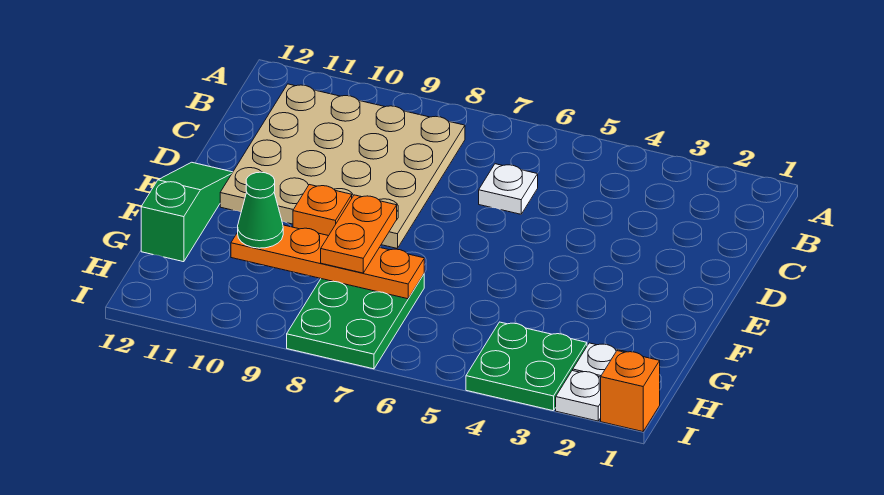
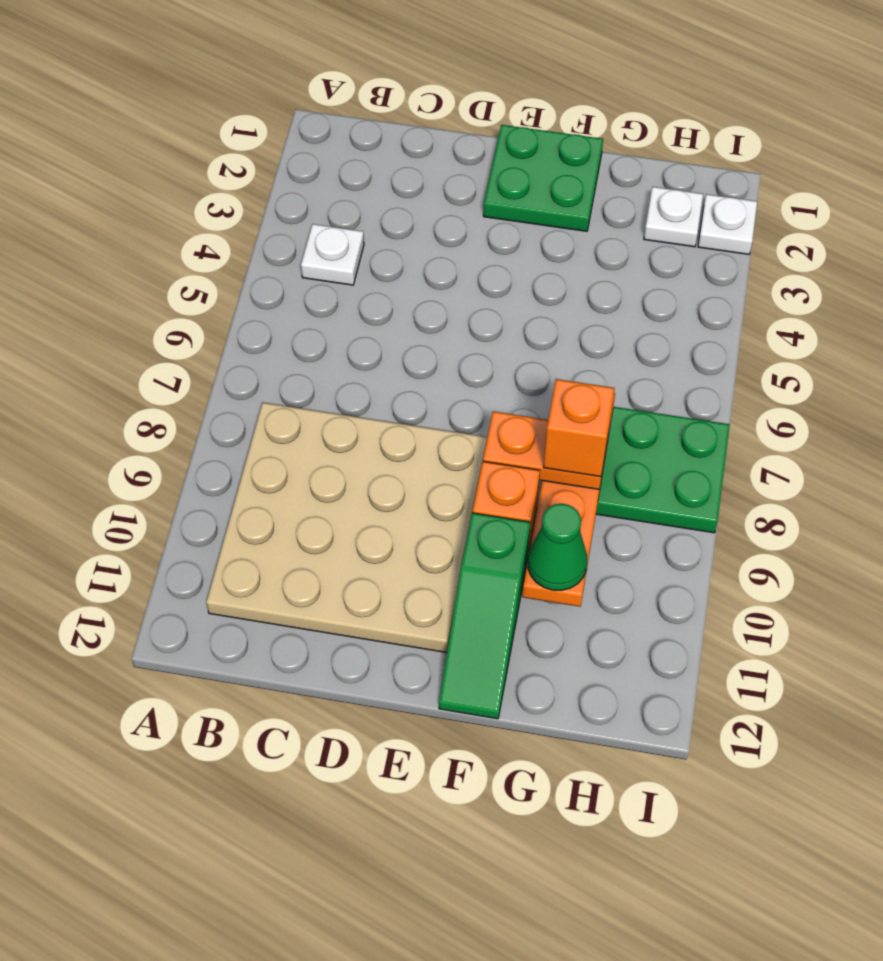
white plate C6 level 1 -> white plate B4 level 1
green slope E12:G12 level 1 top G -> green slope F10:F12 level 1 top 10
green plate H3:I4 level 1 -> green plate E1:F2 level 1
orange brick I1 level 1 -> orange brick G8 level 4

